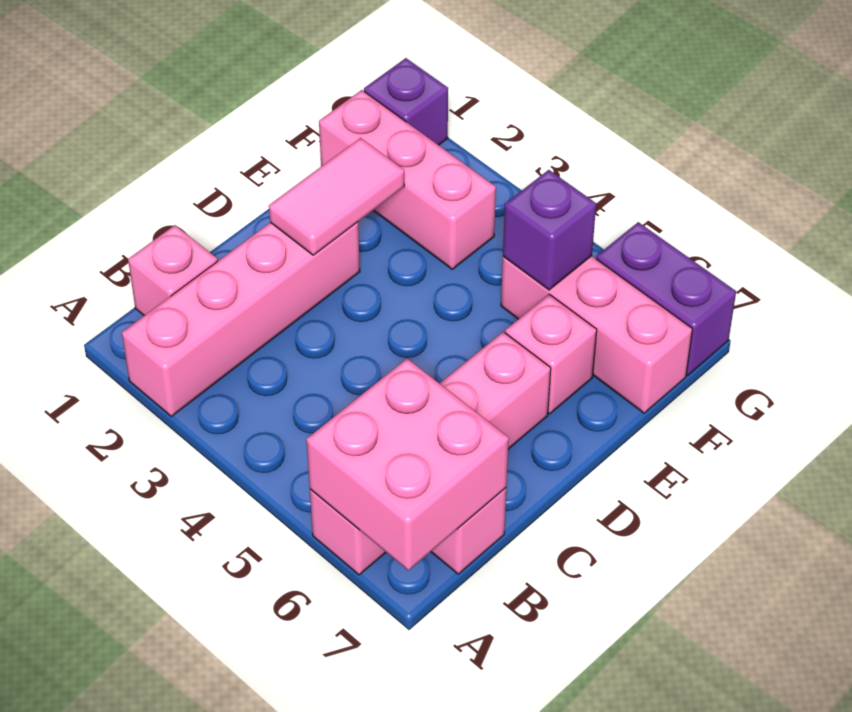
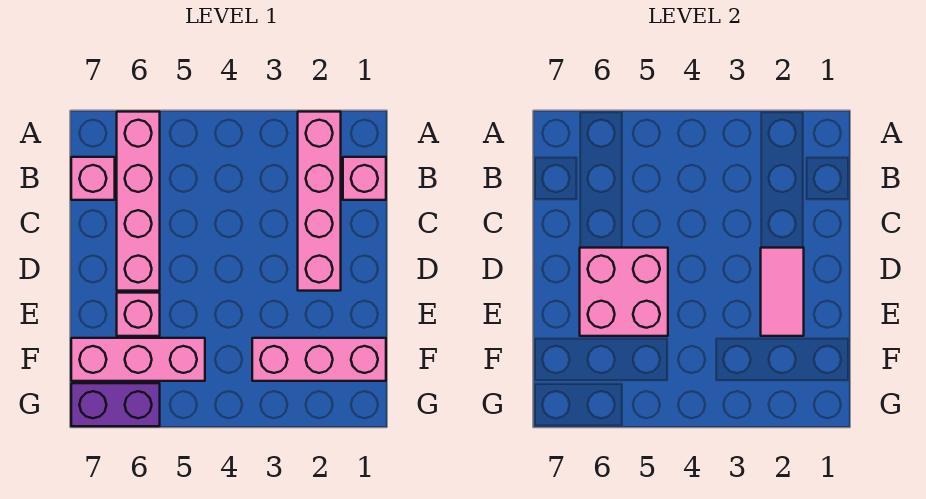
pink brick A6:B7 level 2 -> pink brick D5:E6 level 2
purple brick F5 level 2 -> none
purple brick G1 level 1 -> none

